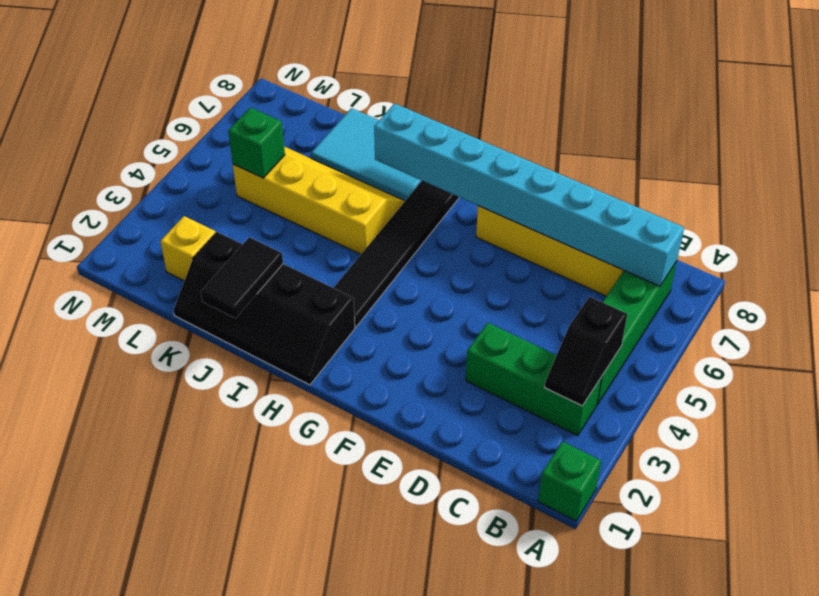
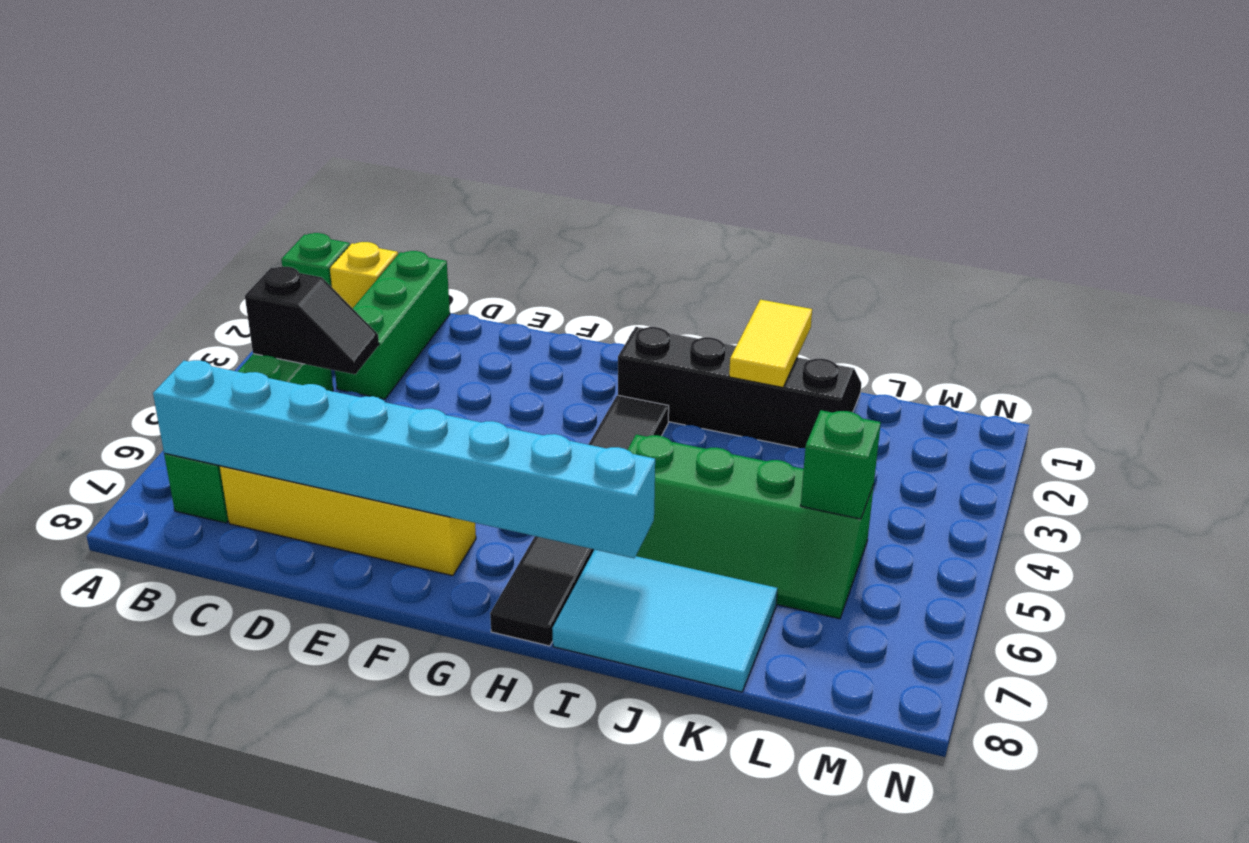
green brick B3:D3 level 1 -> green brick C1:C3 level 1
black slope B3:B4 level 2 top 4 -> black slope B4:C4 level 2 top B
yellow slope I5:L6 level 1 top 5 -> green slope I5:L6 level 1 top 5
black tile J1:J2 level 2 -> yellow tile J1:J2 level 2
yellow brick L2 level 1 -> yellow brick B1 level 1

